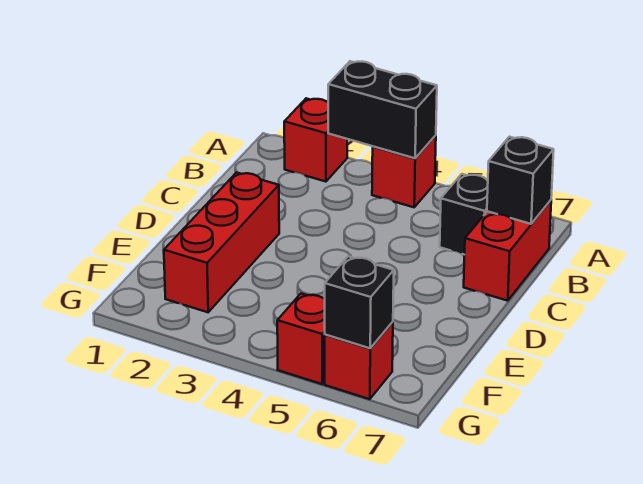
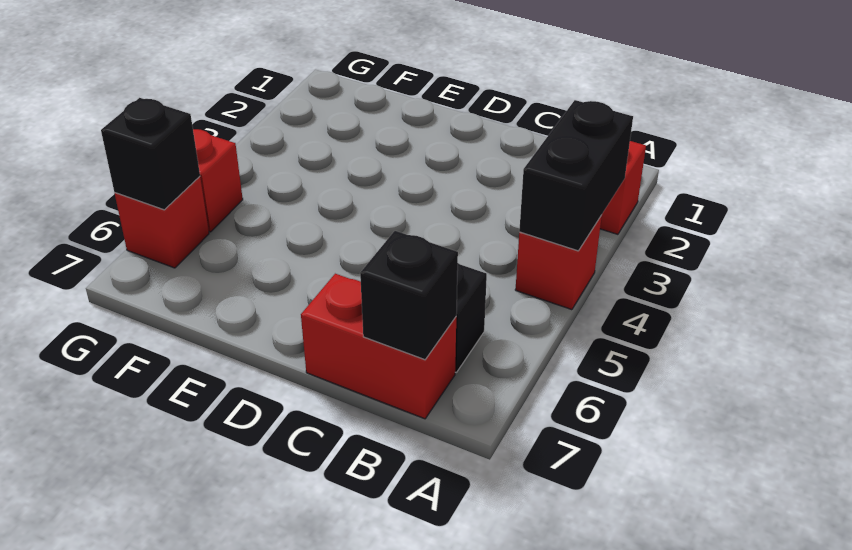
red brick D2:F2 level 1 -> none

